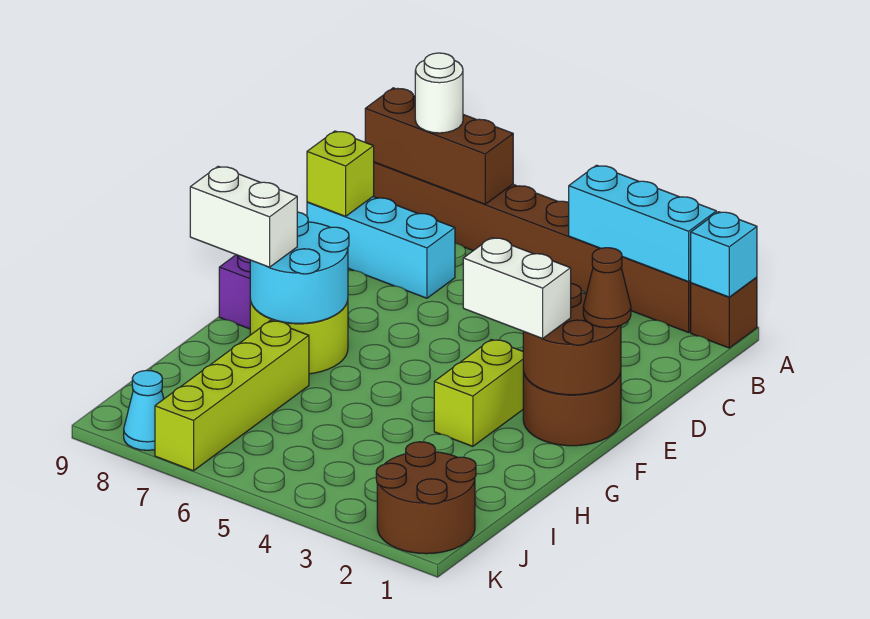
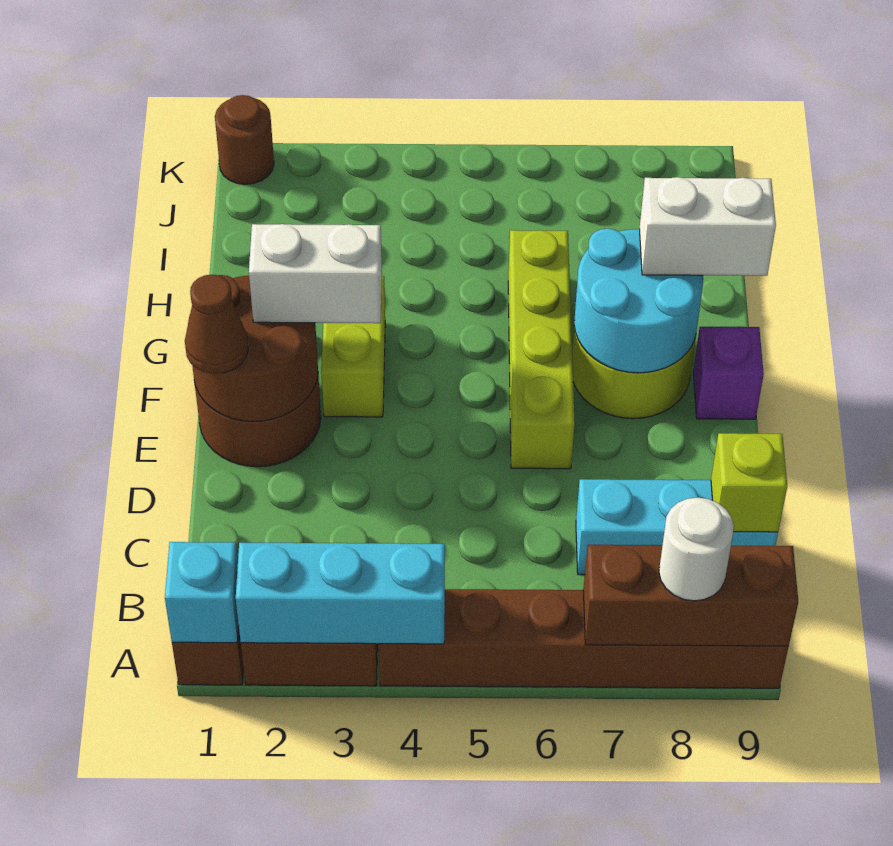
lime brick H7:K7 level 1 -> lime brick E6:H6 level 1
brown round brick J1:K2 level 1 -> brown round brick K1 level 1
cyan cone K8 level 1 -> none

